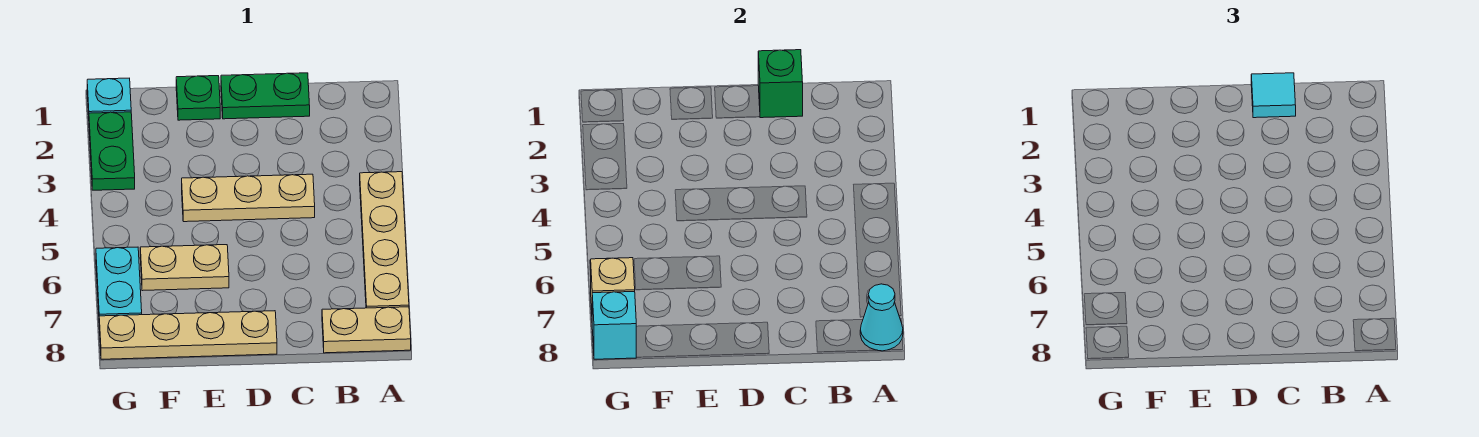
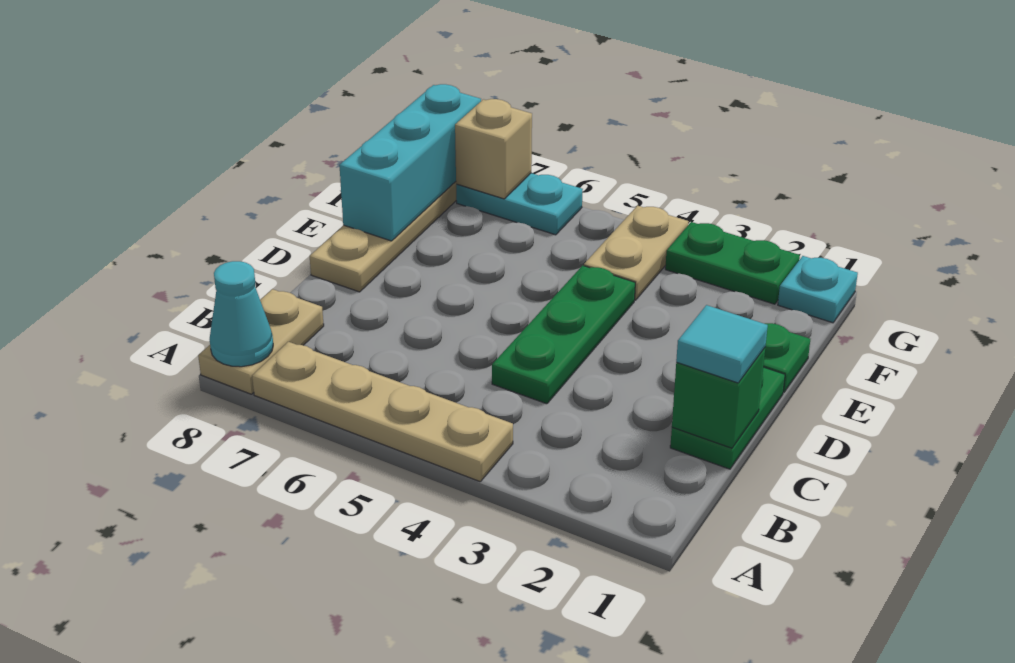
tan plate C4:E4 level 1 -> green plate C4:E4 level 1
tan plate E6:F6 level 1 -> tan plate F4:G4 level 1
cyan brick G8 level 2 -> cyan brick E8:G8 level 2

